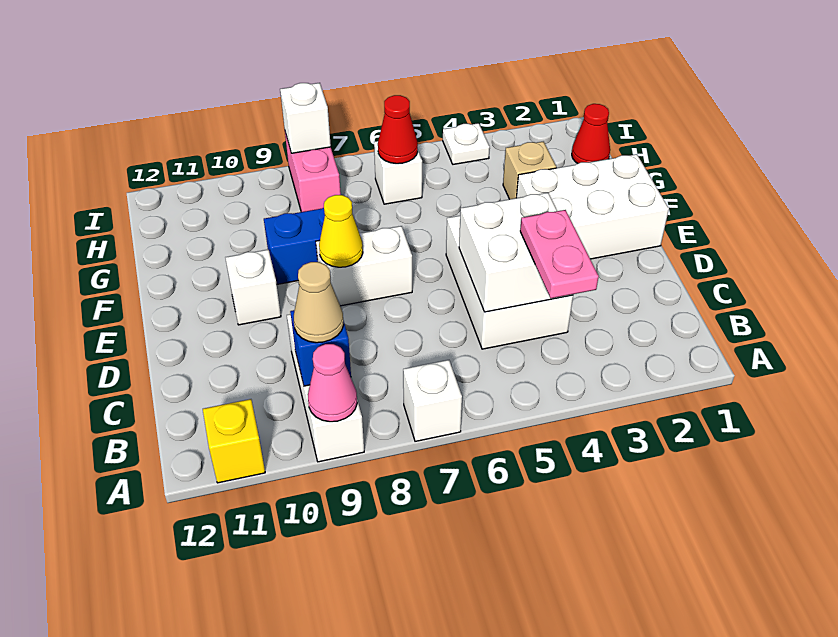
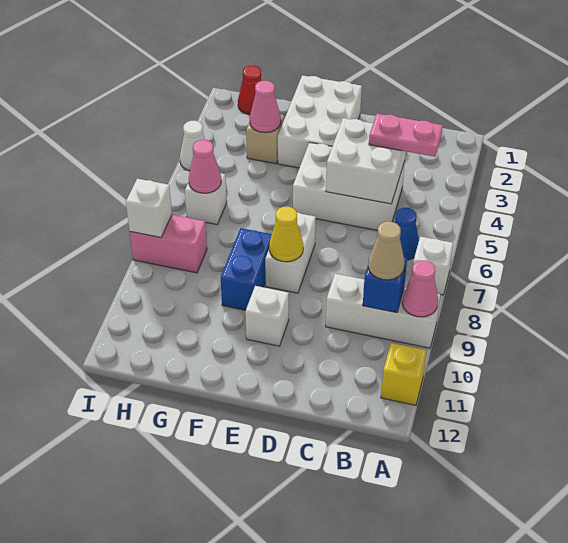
none -> blue cone B6 level 1
none -> pink cone G3 level 2
red cone H6 level 2 -> pink cone H6 level 2
white plate I4 level 1 -> white cone I4 level 1

